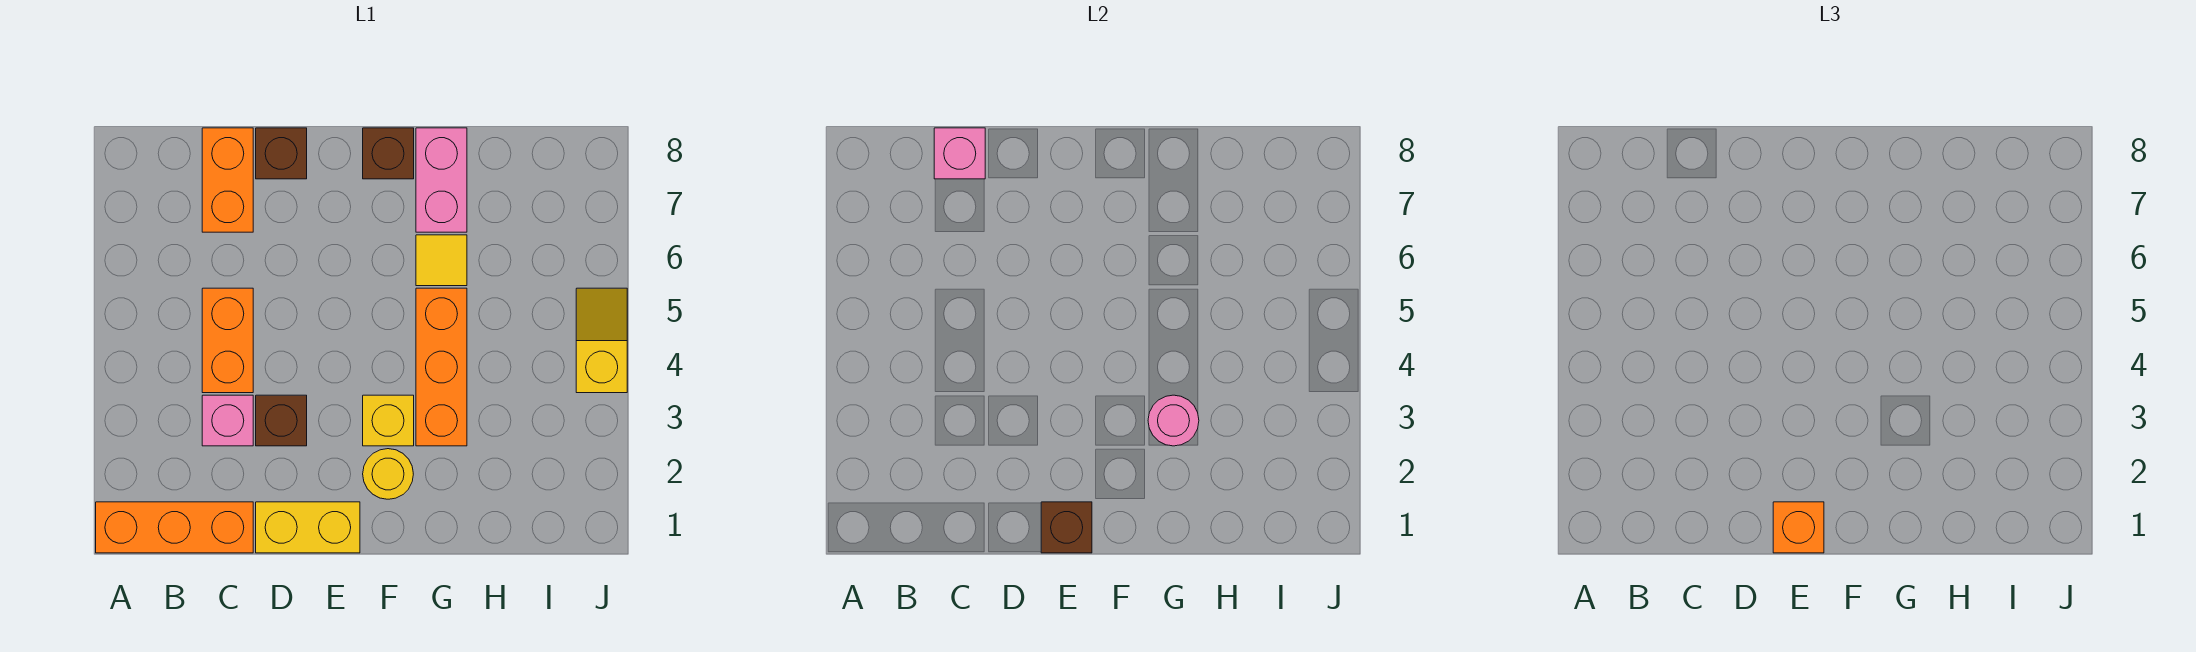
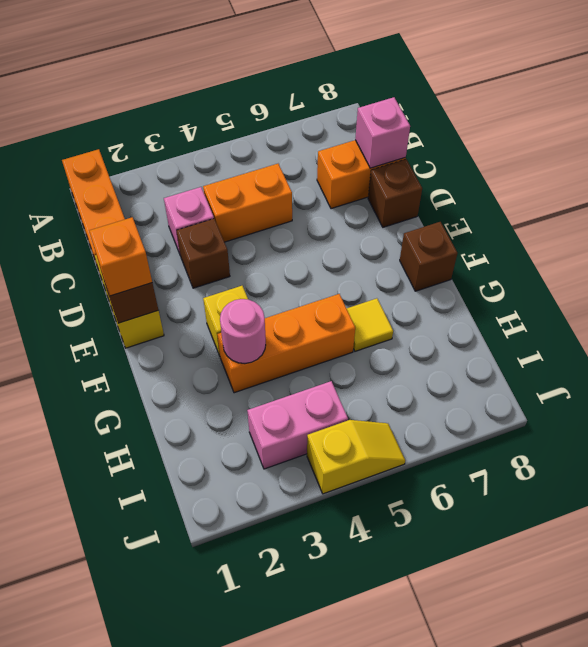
yellow round brick F2 level 1 -> none
pink brick G7:G8 level 1 -> pink brick I3:I4 level 1

